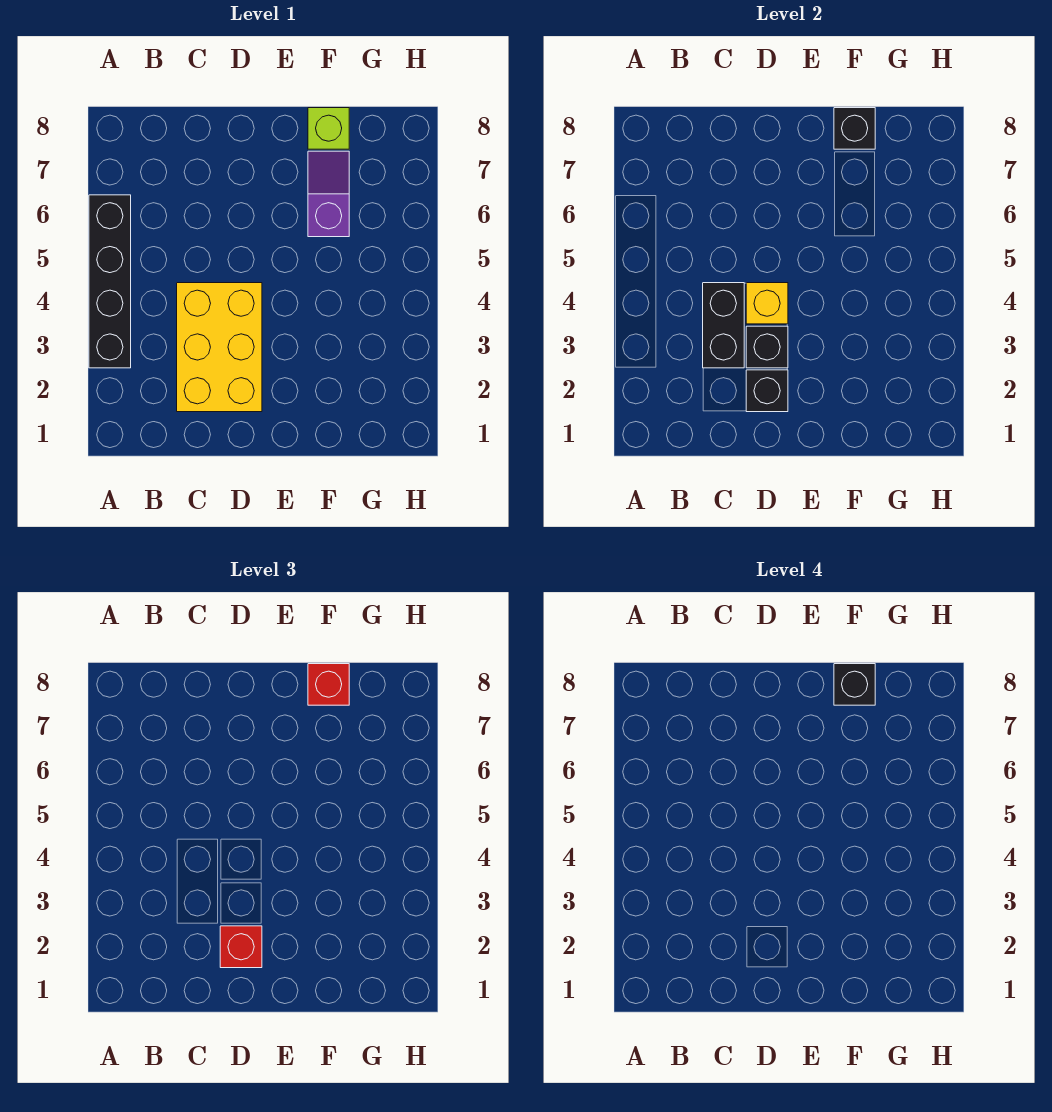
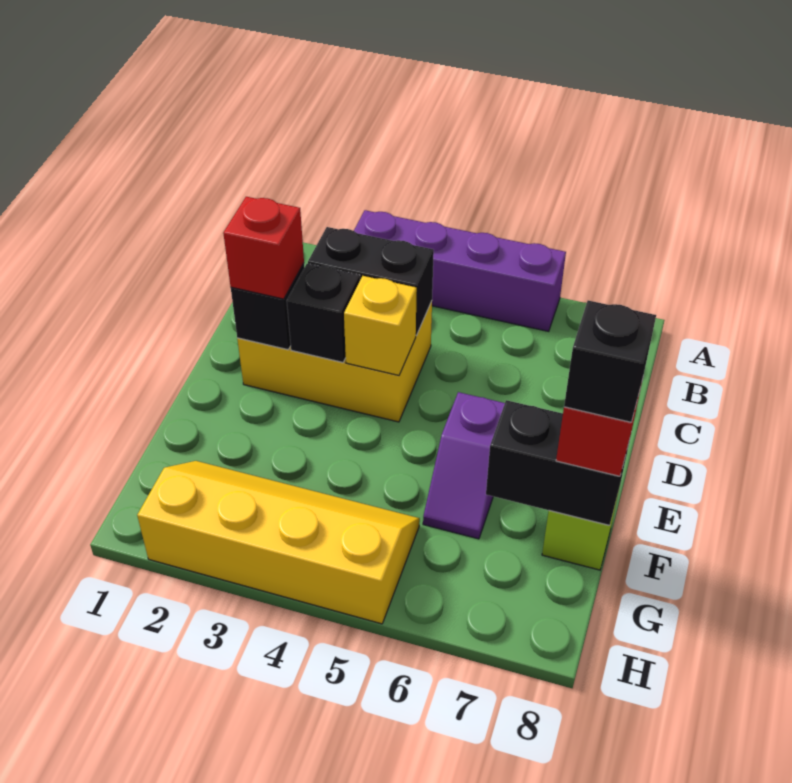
black brick A3:A6 level 1 -> purple brick A3:A6 level 1
purple slope F6:F7 level 1 top 6 -> purple slope E6:F6 level 1 top E
black brick F8 level 2 -> black brick F7:F8 level 2
none -> yellow slope G2:H5 level 1 top H

